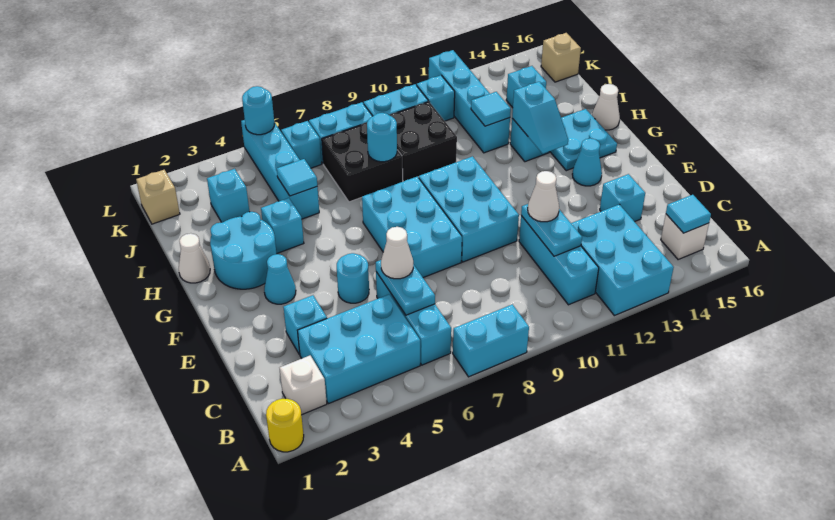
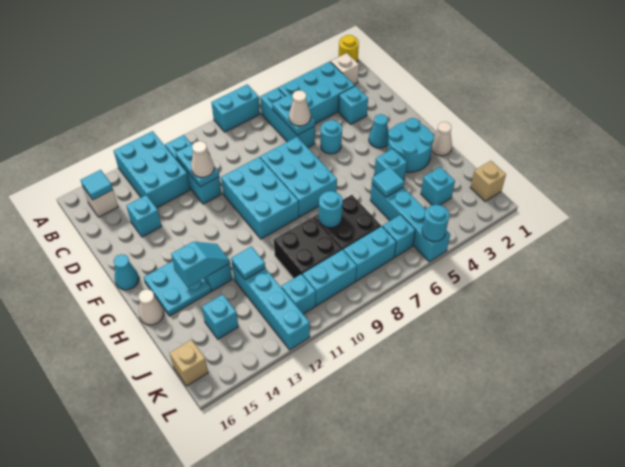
cyan cone F14 level 1 -> cyan cone F16 level 1
cyan slope G13:H13 level 2 top H -> cyan slope H13:H14 level 2 top 14

